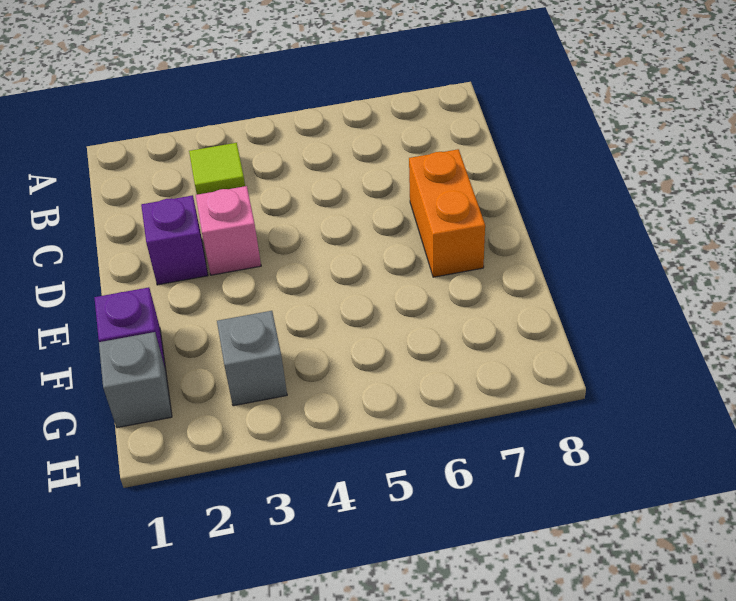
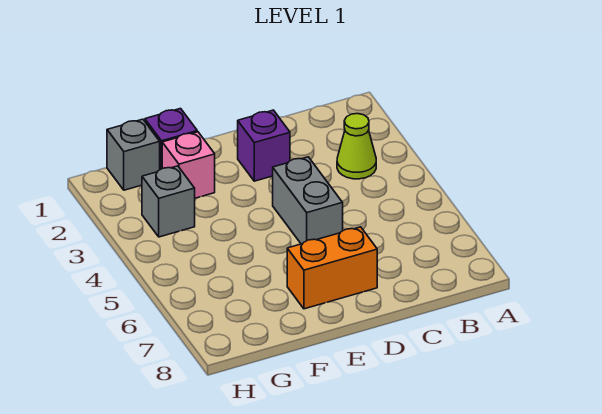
lime tile B3 level 1 -> lime cone B3 level 1
pink brick D3 level 1 -> pink brick F2 level 1
none -> grey brick D4:D5 level 1

